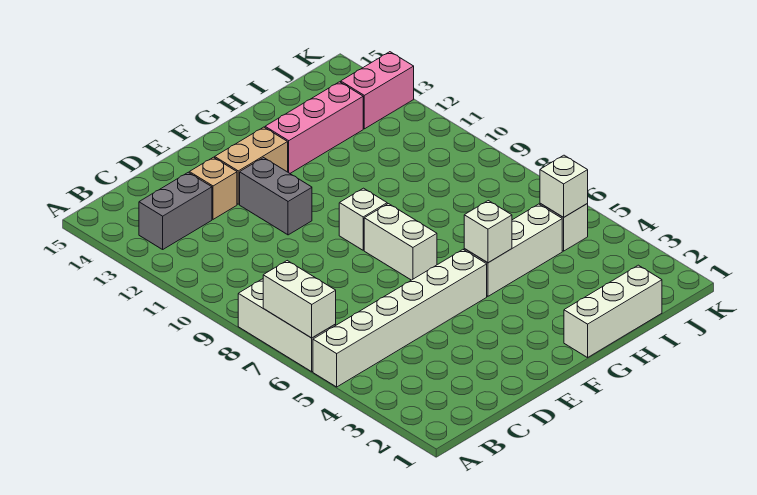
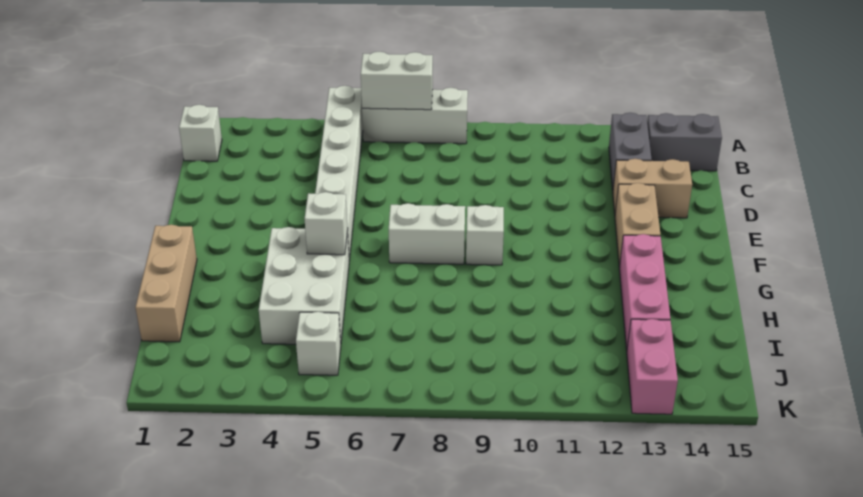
tan brick D13 level 1 -> tan brick D13:D14 level 1
grey brick E11:E12 level 1 -> grey brick B14:B15 level 1
white brick G1:I1 level 1 -> tan brick G1:I1 level 1
white brick G5:I5 level 1 -> white brick G4:I5 level 1
white brick J5 level 2 -> white brick B1 level 1

